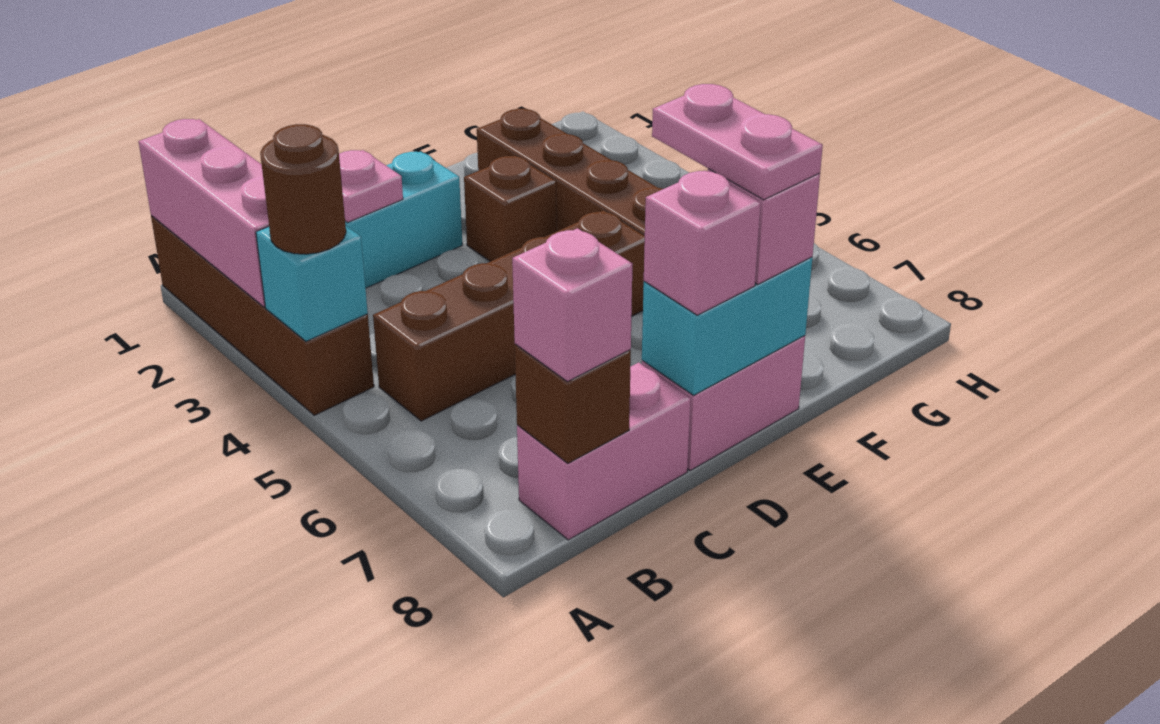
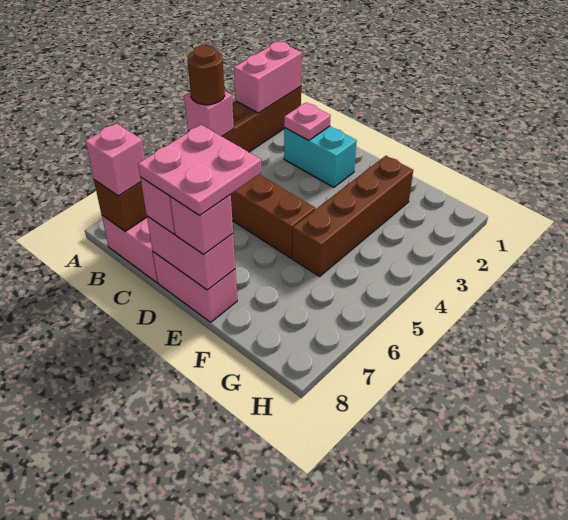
pink brick A1:A3 level 2 -> pink brick A1:A2 level 2
cyan brick A4 level 2 -> pink brick A4 level 2
cyan brick D8:E8 level 2 -> pink brick D8:E8 level 2
brown brick E3 level 1 -> none
pink plate E7:E8 level 4 -> pink plate D7:E8 level 4

